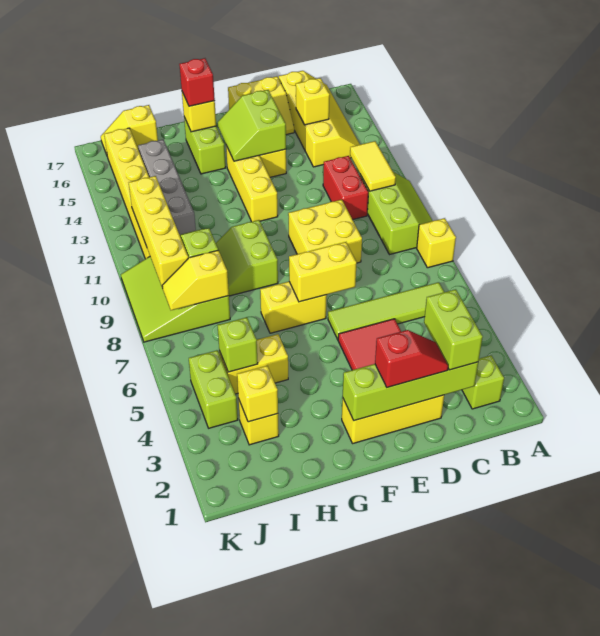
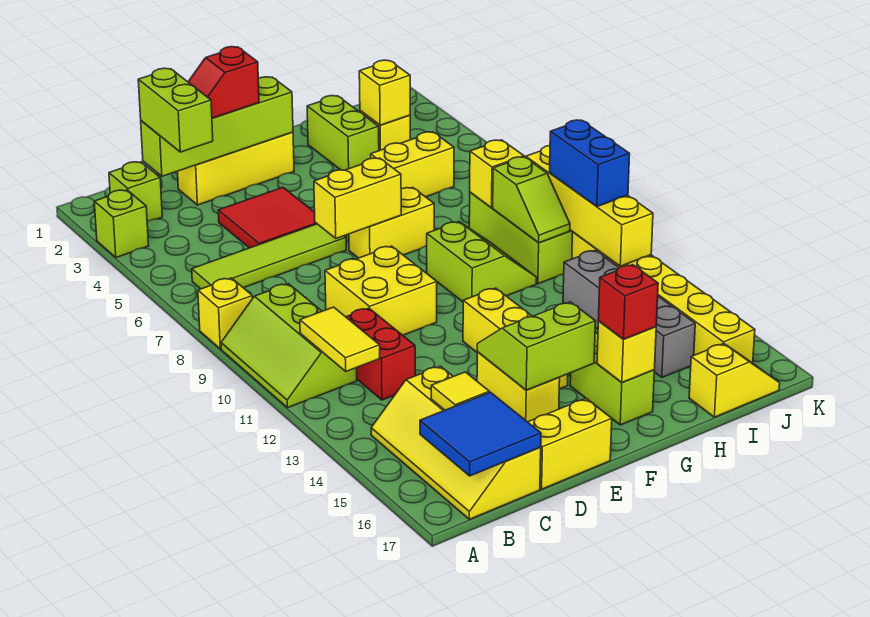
none -> blue tile B16:C17 level 2
yellow brick C15 level 2 -> yellow tile C15 level 2
lime slope E14:F15 level 2 top E -> lime slope E14:F15 level 2 top 15
lime brick I5 level 2 -> lime brick A3 level 1
lime brick J4:J5 level 1 -> lime brick H2:H3 level 1
none -> blue brick J10:J11 level 3

